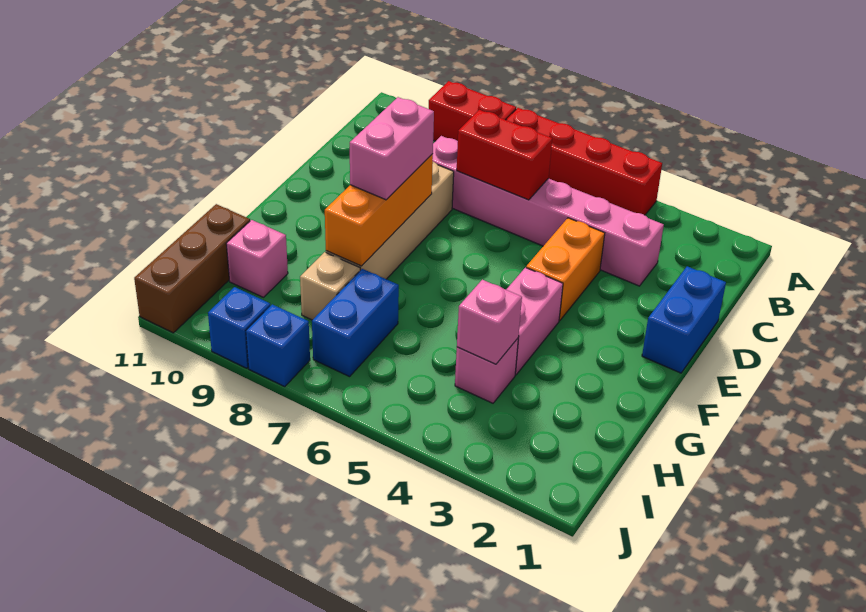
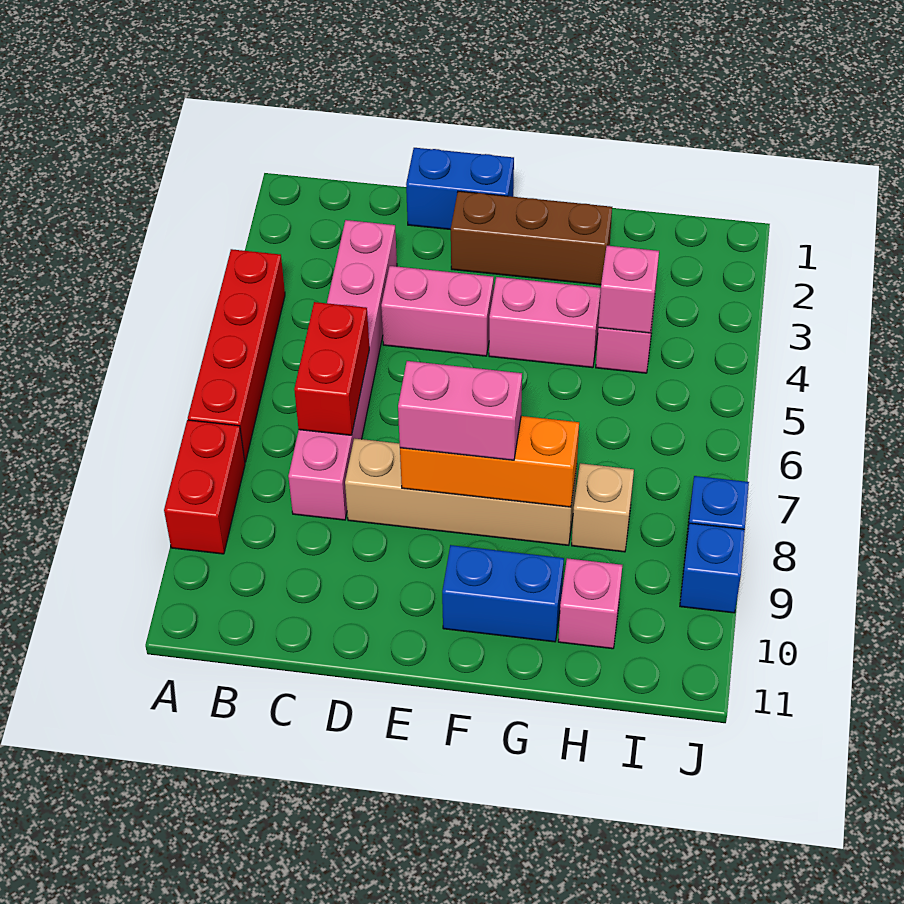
orange brick D4:E4 level 1 -> pink brick D4:E4 level 1
blue brick H7:I7 level 1 -> blue brick F10:G10 level 1
brown brick H11:J11 level 1 -> brown brick E2:G2 level 1

